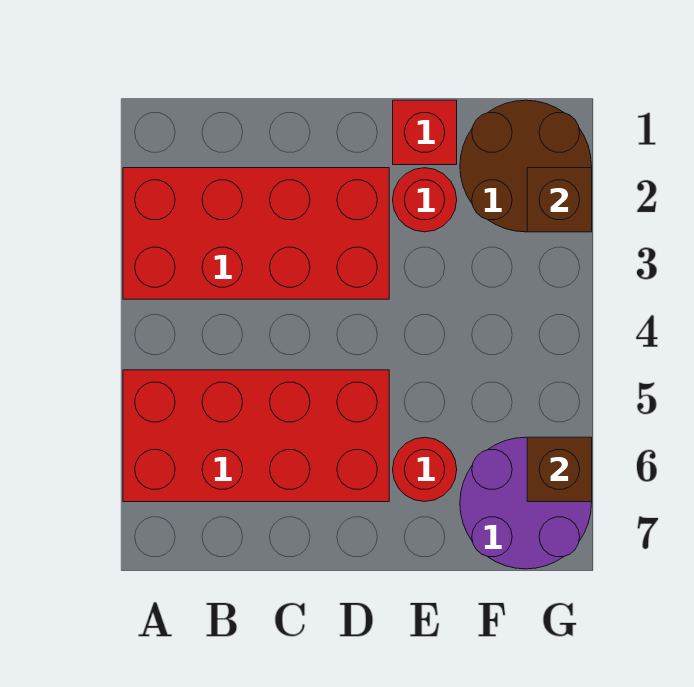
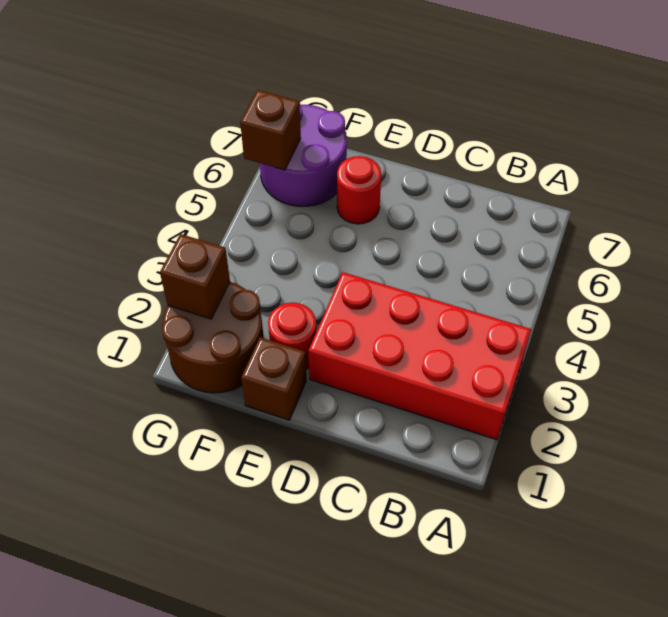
red brick A5:D6 level 1 -> none
red brick E1 level 1 -> brown brick E1 level 1

